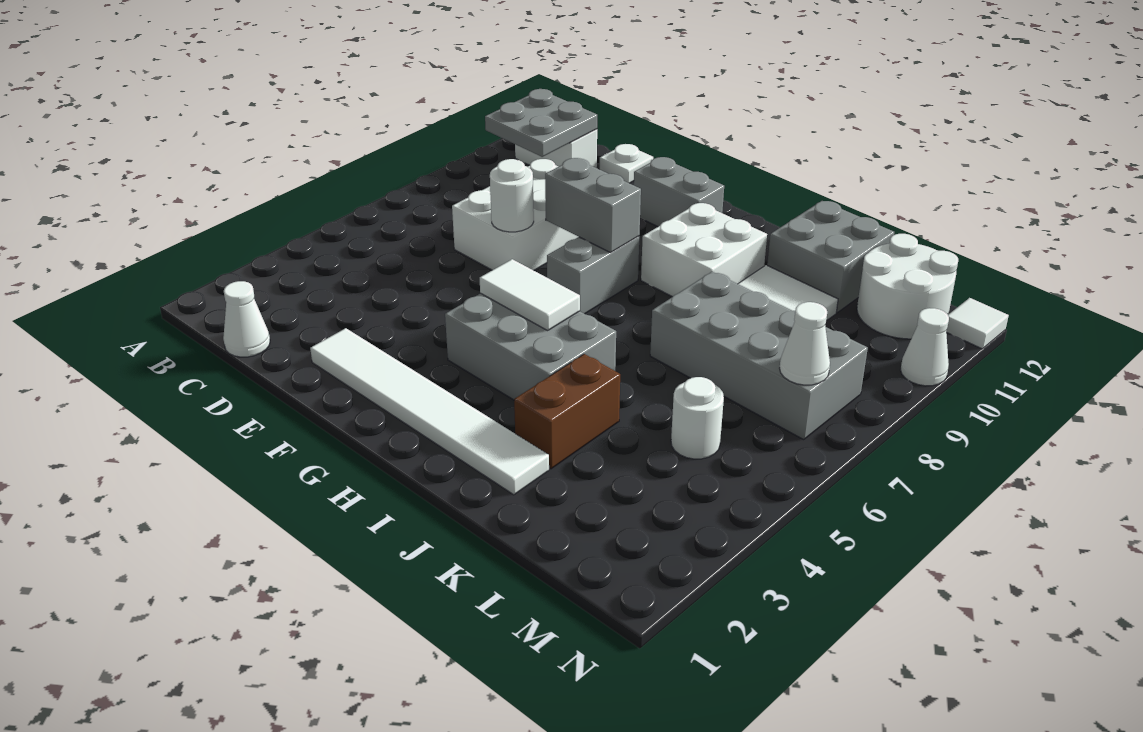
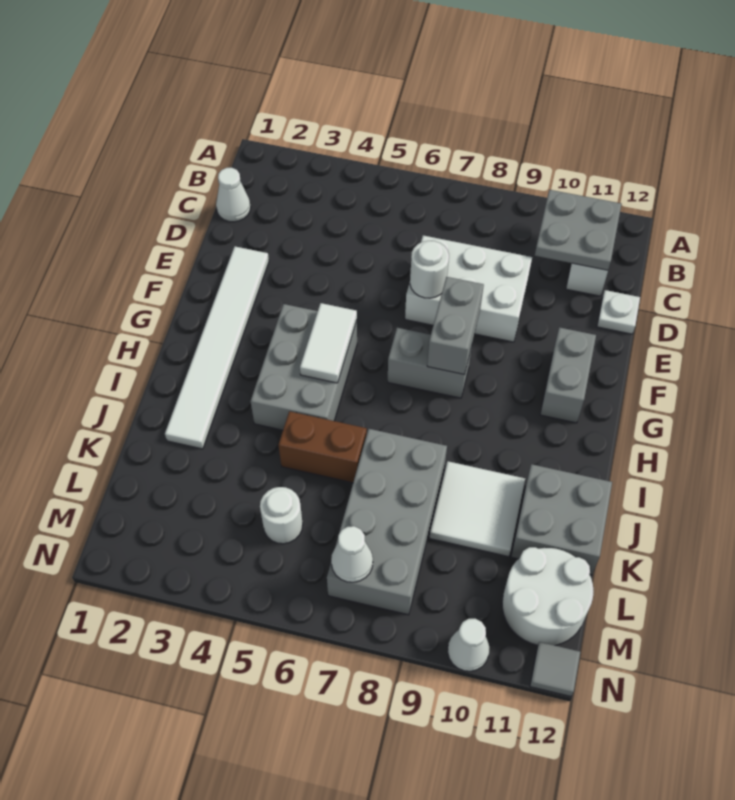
white brick H9:I10 level 1 -> none
brown brick J3:J4 level 1 -> brown brick J5:J6 level 1
white tile N12 level 1 -> grey tile N12 level 1

